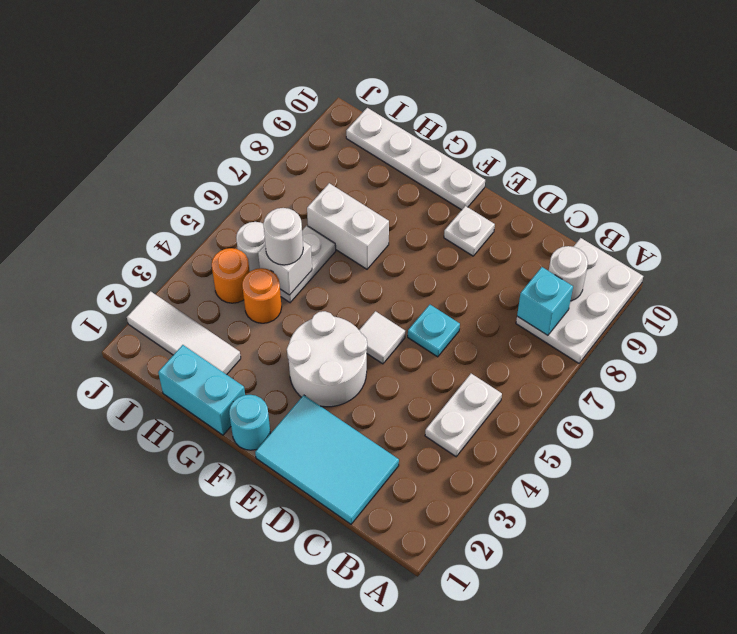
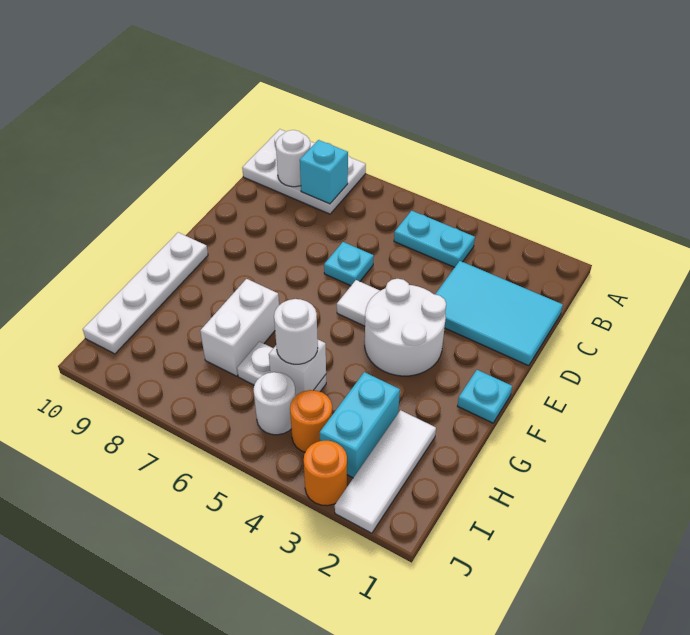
white plate B4:B5 level 1 -> cyan plate B4:B5 level 1
cyan tile C1:E2 level 1 -> cyan tile C1:D3 level 1
white plate E9 level 1 -> none
cyan round brick F1 level 1 -> cyan plate F1 level 1
cyan brick G1:H1 level 1 -> cyan brick H3:I3 level 1
orange round brick H4 level 1 -> orange round brick J3 level 1

